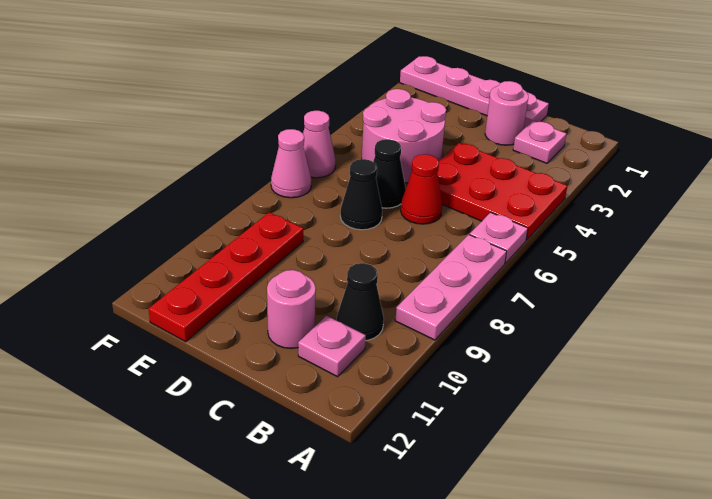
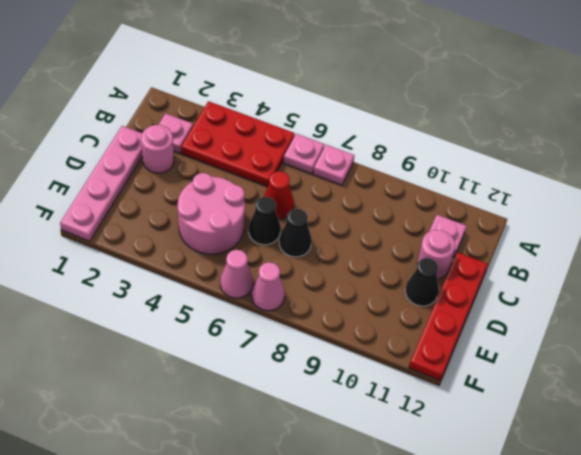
red plate A4:C5 level 1 -> red plate A3:B5 level 1
pink plate A7:A9 level 1 -> pink plate A7 level 1
black cone B10 level 1 -> black cone D11 level 1
red plate E9:E12 level 1 -> red plate C12:F12 level 1

